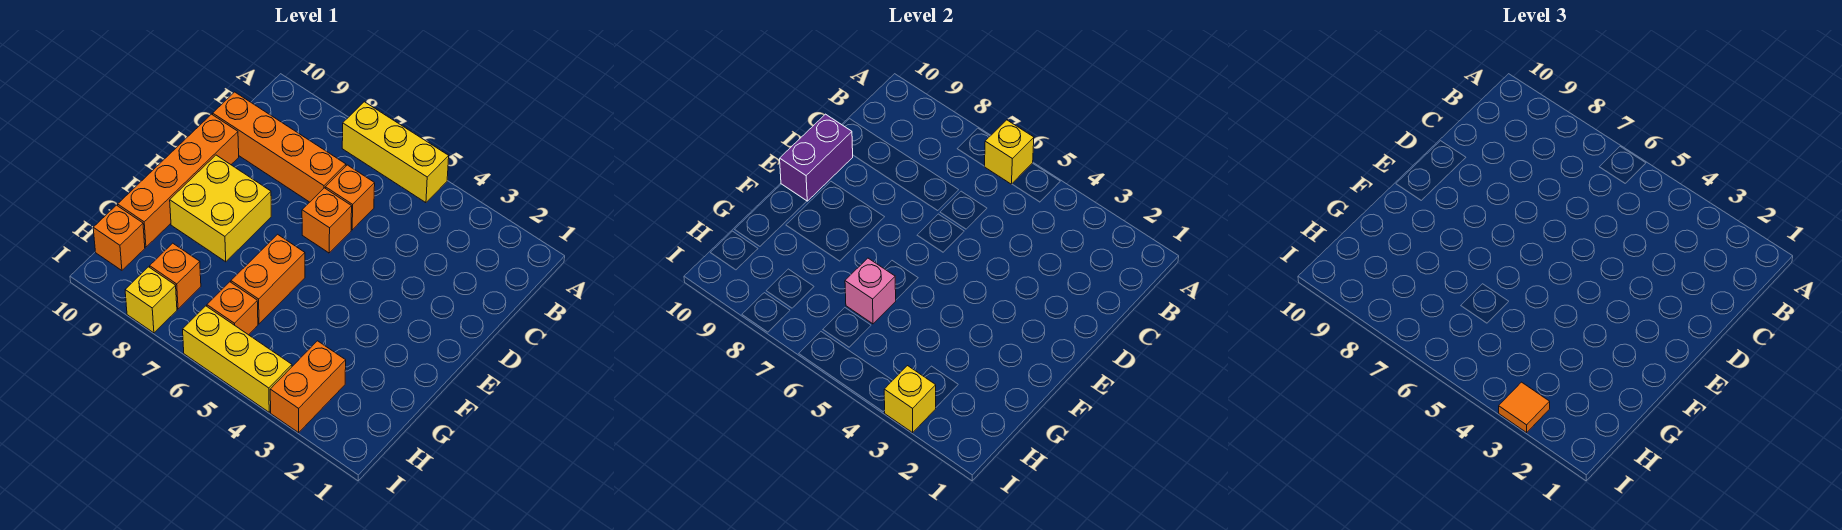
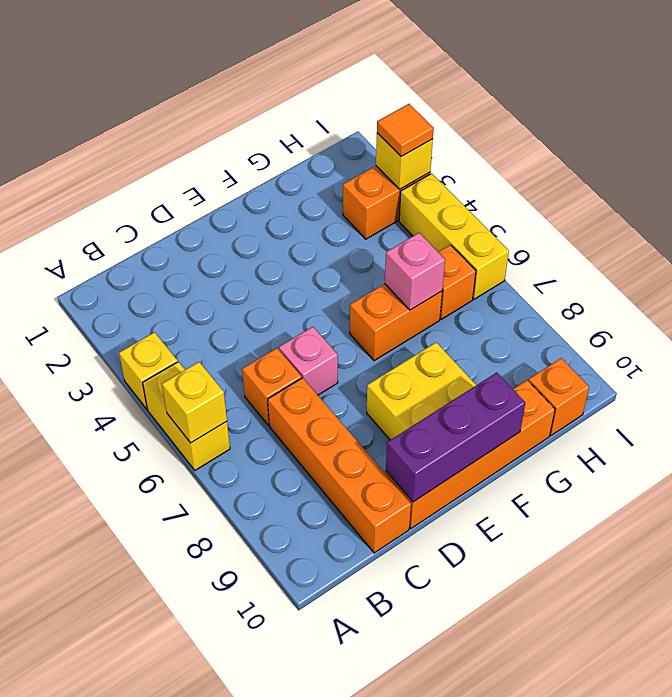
yellow brick A5:A7 level 1 -> yellow brick A5:A6 level 1
orange brick D6 level 1 -> pink brick D6 level 1
purple brick D10:E10 level 2 -> purple brick D10:F10 level 2
orange brick H8 level 1 -> none
yellow brick I8 level 1 -> yellow brick A4 level 1

